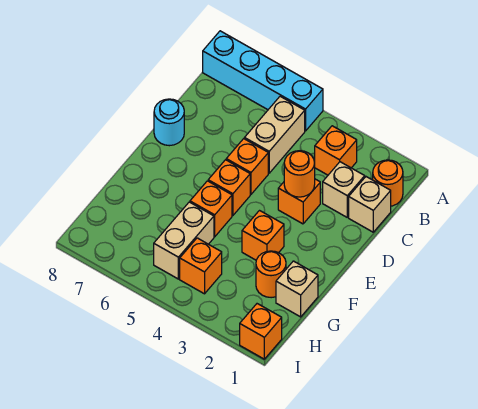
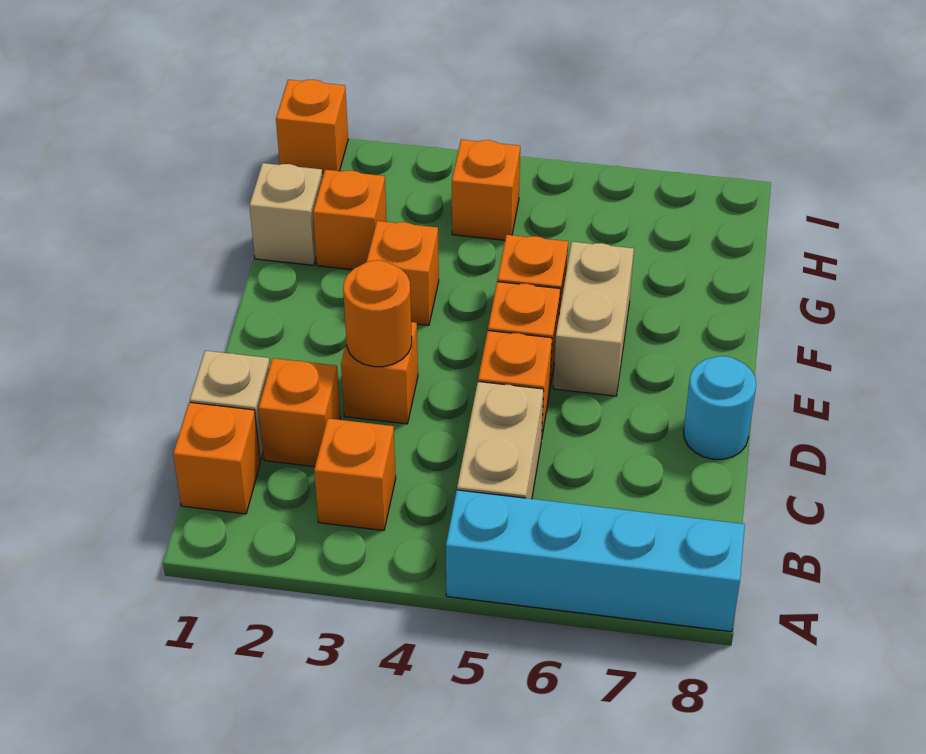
orange round brick B1 level 1 -> orange brick B1 level 1
tan brick C2 level 1 -> orange brick C2 level 1
orange round brick G2 level 1 -> orange brick G2 level 1
tan brick G5:H5 level 1 -> tan brick E6:F6 level 1

